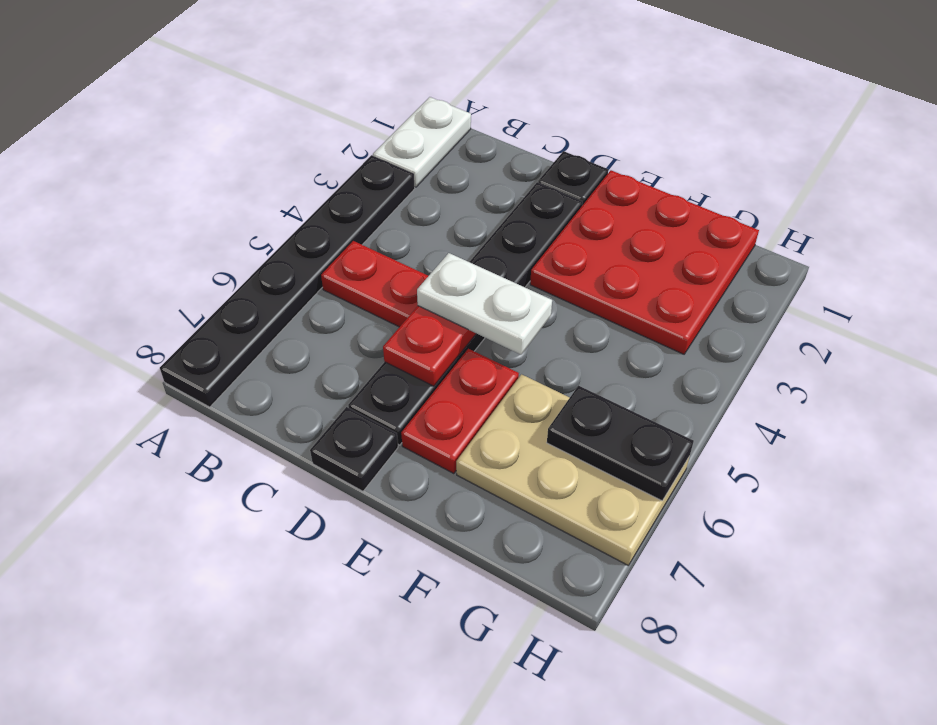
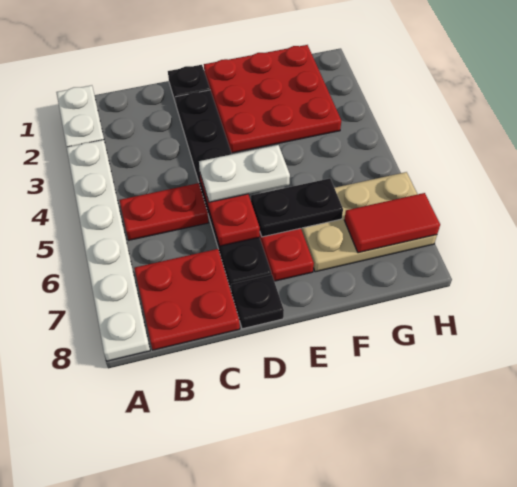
black plate A3:A8 level 1 -> white plate A3:A8 level 1
none -> red plate B7:C8 level 1
black plate G6:H6 level 2 -> black plate E6:F6 level 2
none -> red tile G7:H7 level 2

